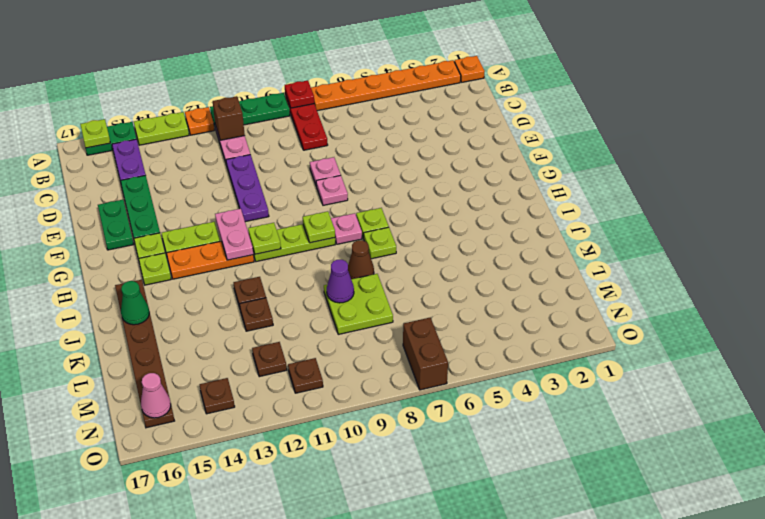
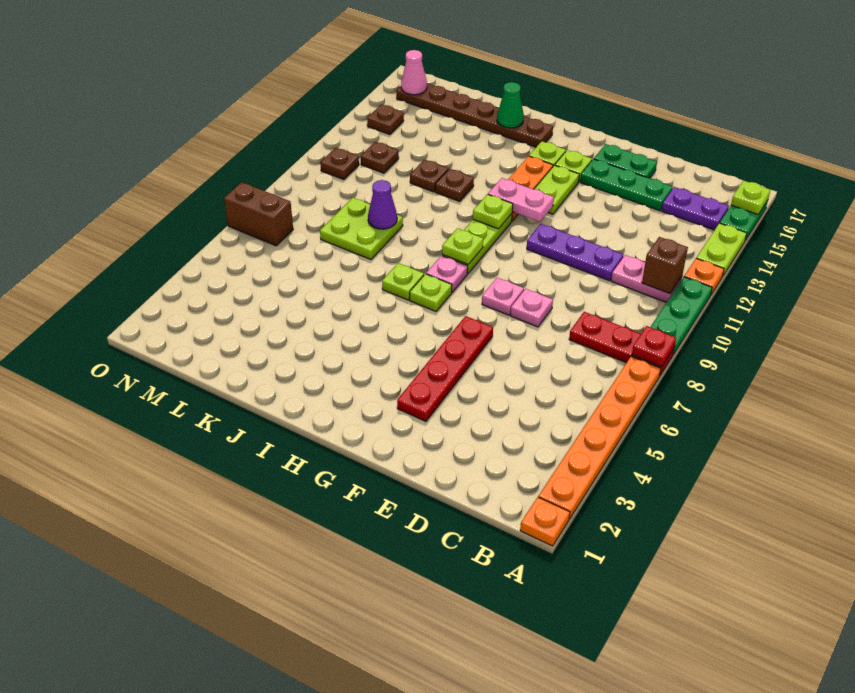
none -> red plate F3:F6 level 1
brown cone J8 level 1 -> none

